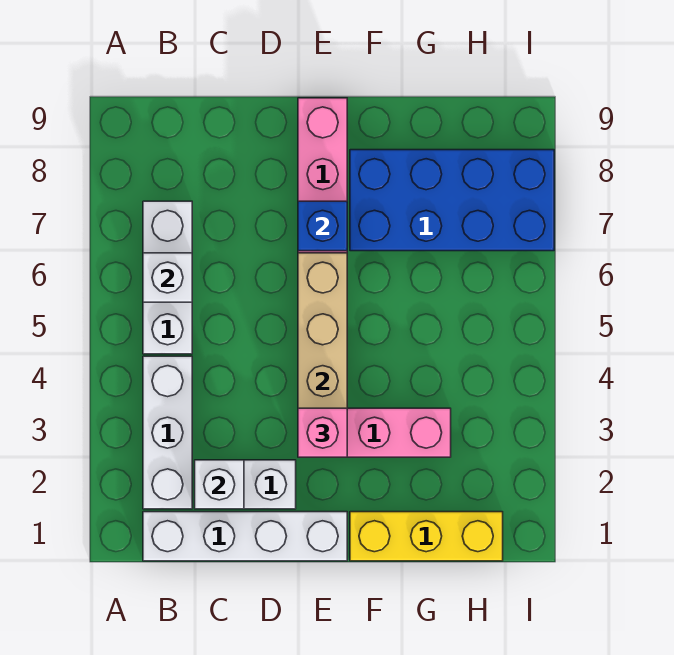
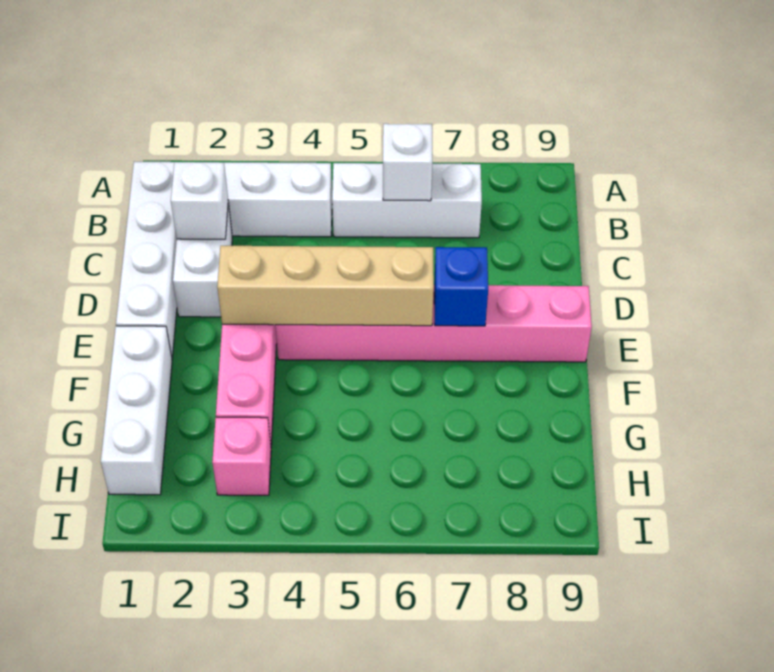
pink brick E3 level 3 -> pink brick H3 level 1
yellow brick F1:H1 level 1 -> white brick F1:H1 level 1
blue brick F7:I8 level 1 -> none

